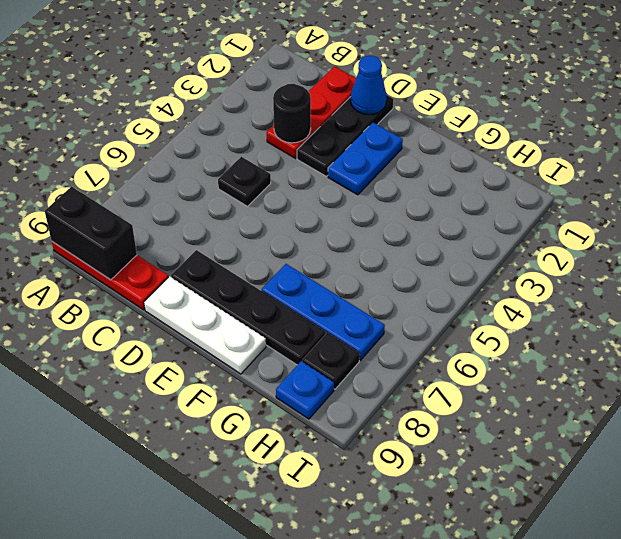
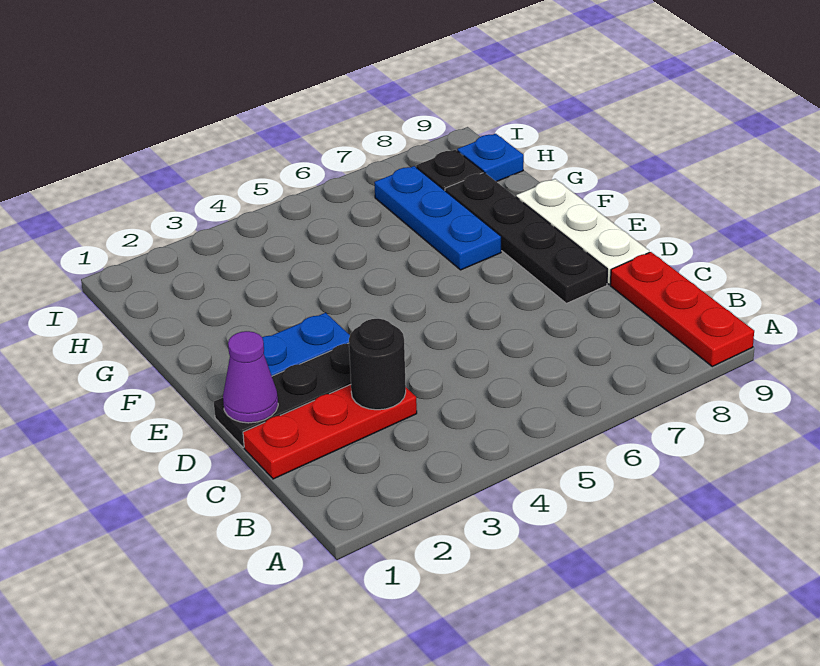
black brick A9:B9 level 2 -> none
black plate C5 level 1 -> none
blue cone D1 level 2 -> purple cone D1 level 2

